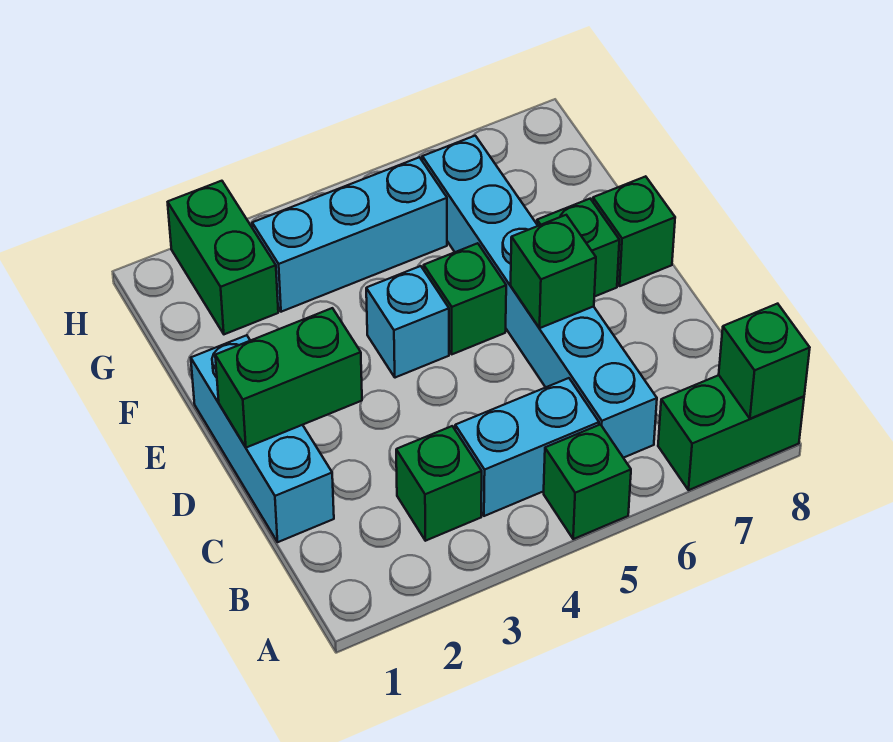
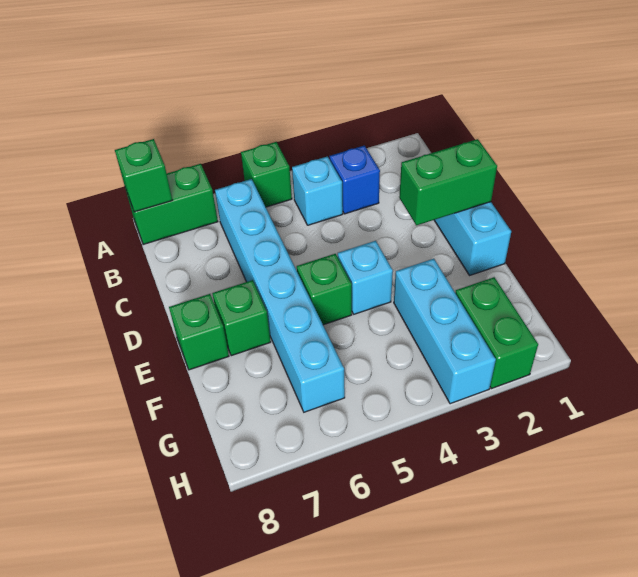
green brick B3 level 1 -> blue brick B3 level 1
cyan brick B4:B5 level 1 -> cyan brick B4 level 1
green brick D6 level 2 -> none
cyan brick G3:G5 level 1 -> cyan brick F3:H3 level 1

